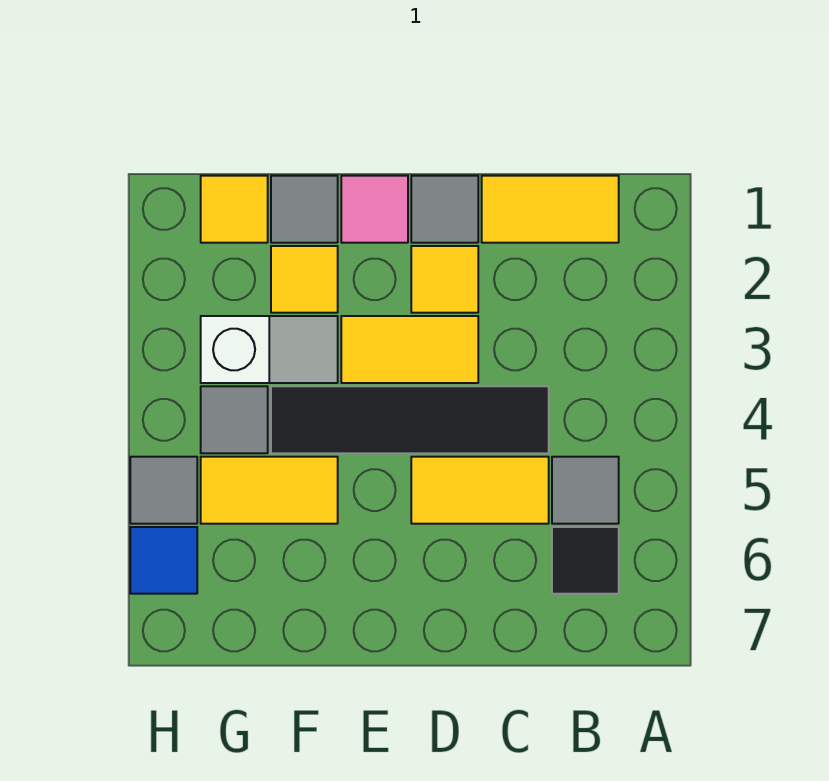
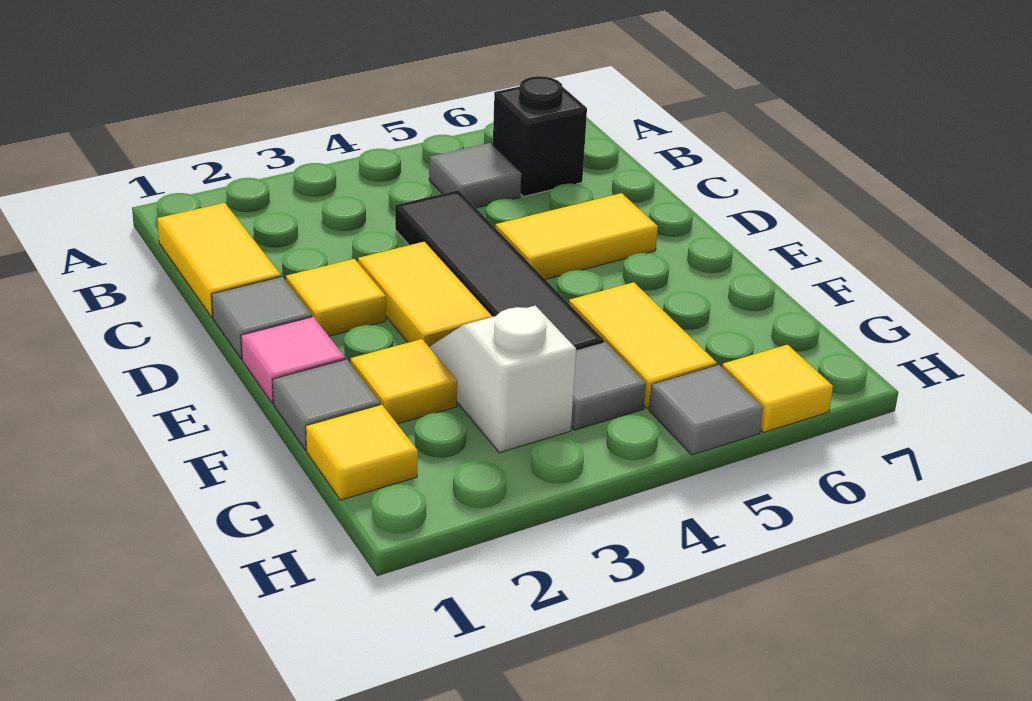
black tile B6 level 1 -> black brick B6 level 1
yellow tile C5:D5 level 1 -> yellow tile D5:D6 level 1
blue tile H6 level 1 -> yellow tile H6 level 1

